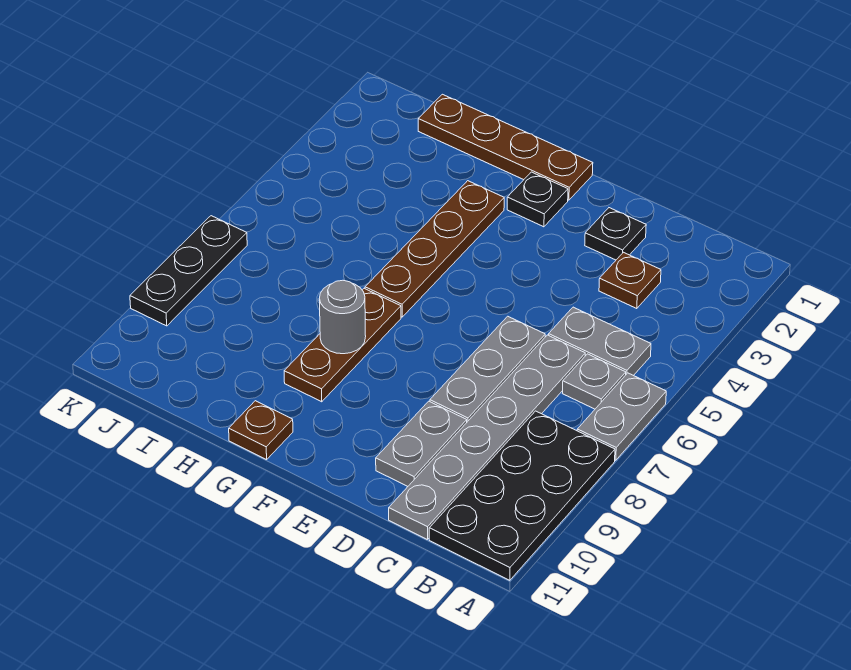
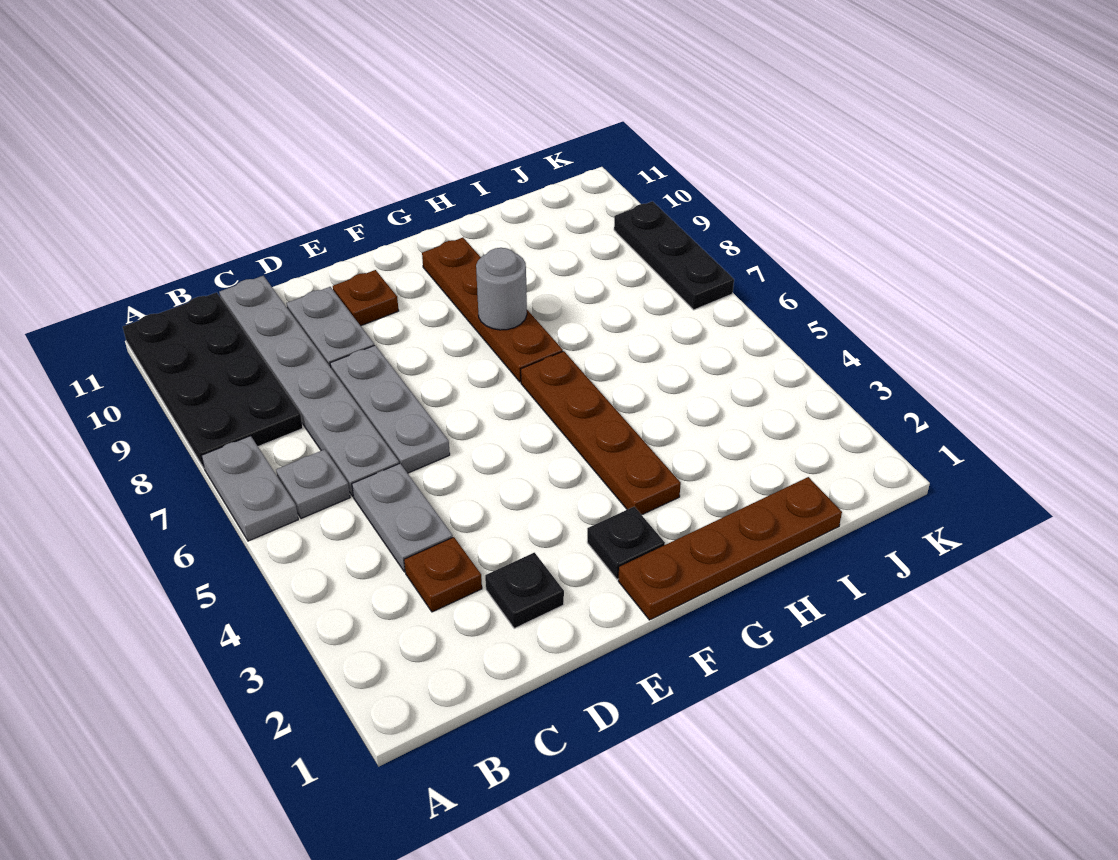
grey plate B5:C5 level 1 -> grey plate C4:C5 level 1
brown plate G7:G9 level 1 -> brown plate G7:G10 level 1
brown plate G11 level 1 -> brown plate E10 level 1

